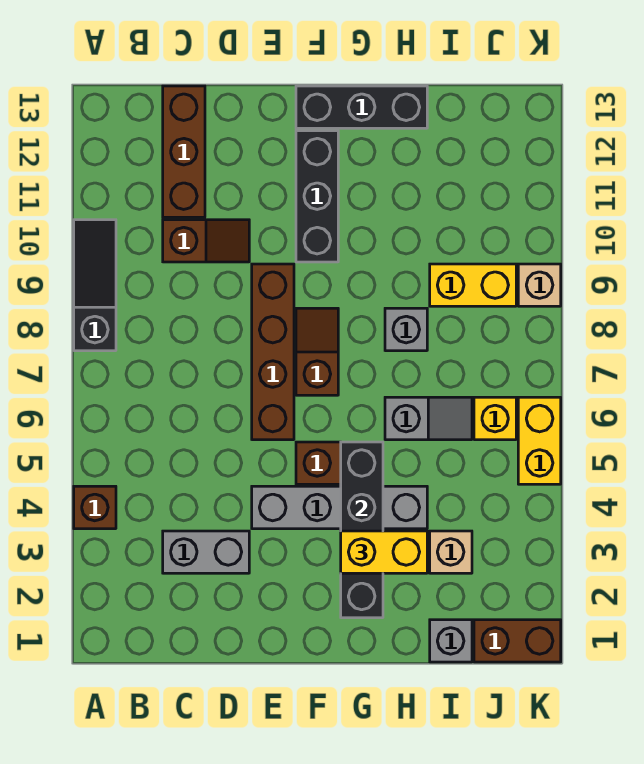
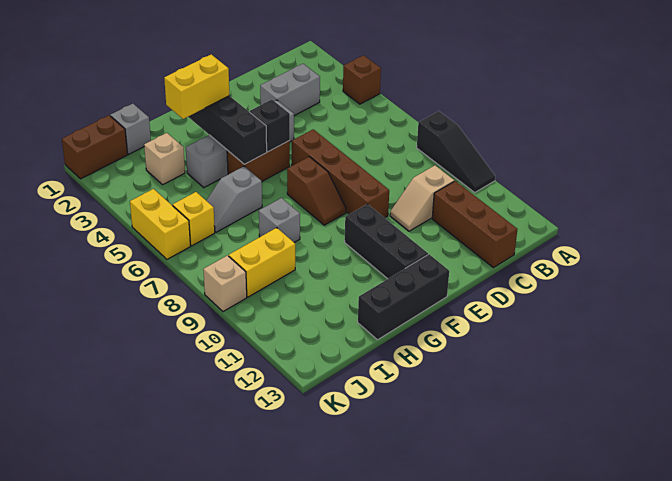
brown slope C10:D10 level 1 top C -> tan slope C10:D10 level 1 top C
none -> black brick F5 level 2

